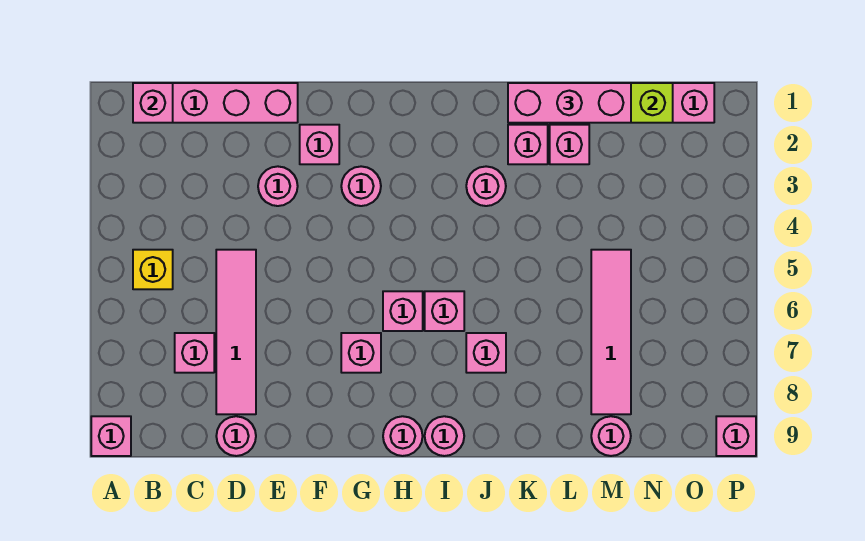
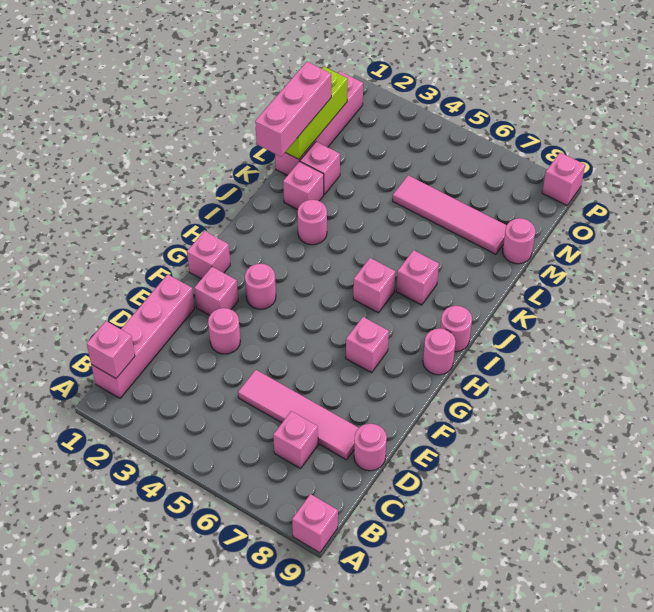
yellow brick B5 level 1 -> none
pink brick H6 level 1 -> pink brick G1 level 1

